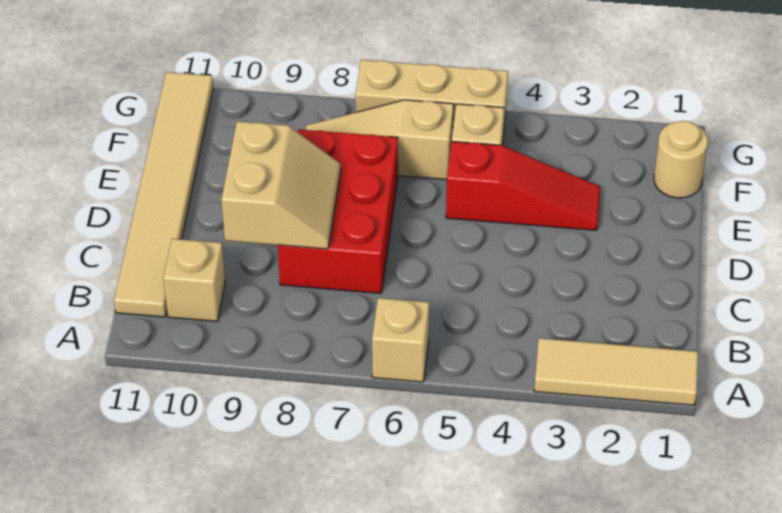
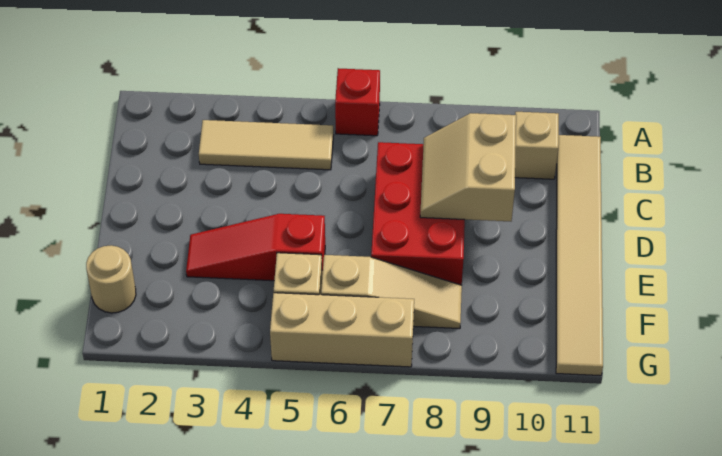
tan tile A1:A3 level 1 -> tan tile B3:B5 level 1
tan brick A6 level 1 -> red brick A6 level 1

